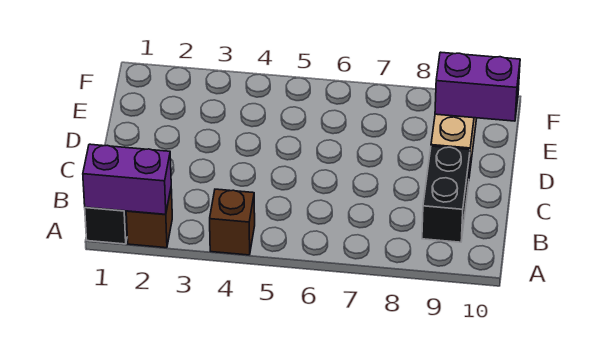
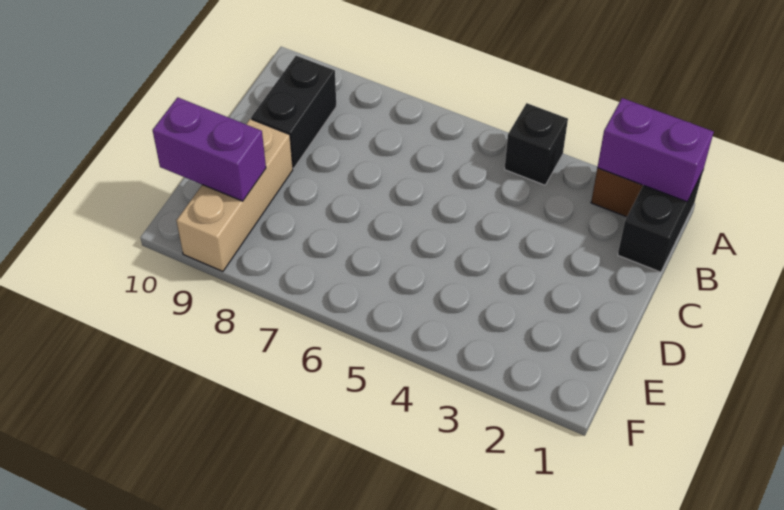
brown brick A4 level 1 -> black brick A4 level 1

